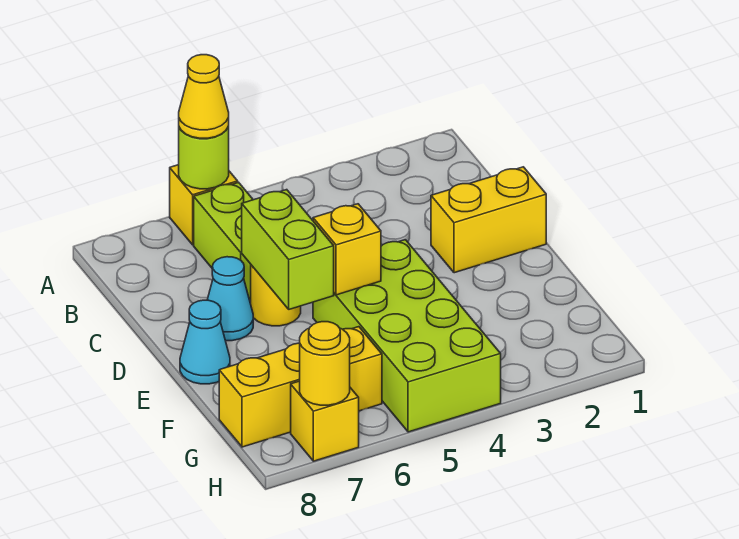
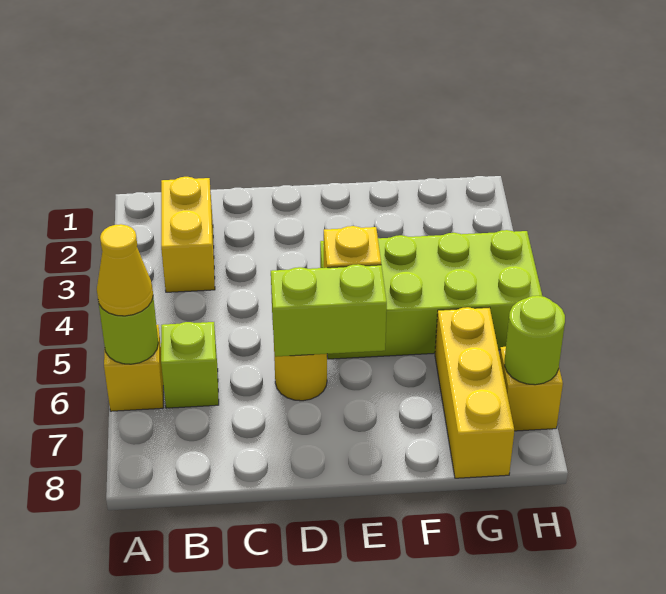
lime brick B6:C6 level 1 -> lime brick B6 level 1
yellow brick D1:D2 level 1 -> yellow brick B2:B3 level 1
cyan cone D7 level 1 -> none
cyan cone E8 level 1 -> none
yellow round brick H7 level 2 -> lime round brick H7 level 2

